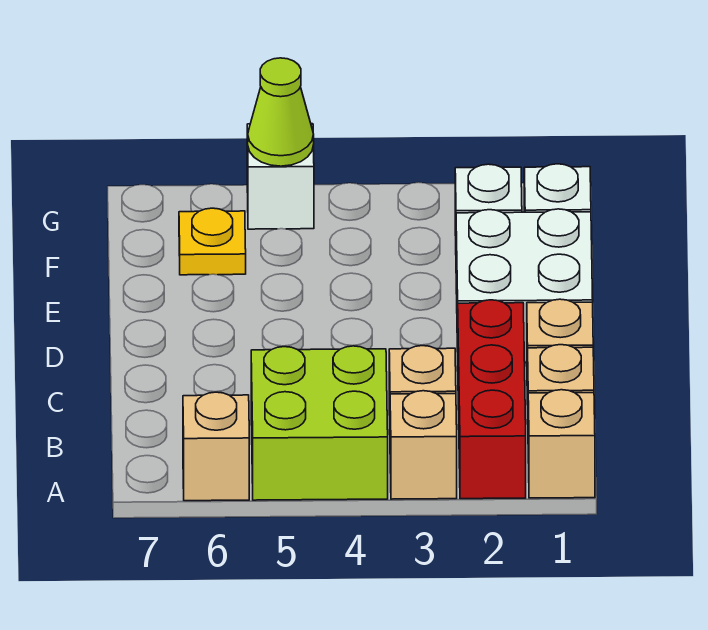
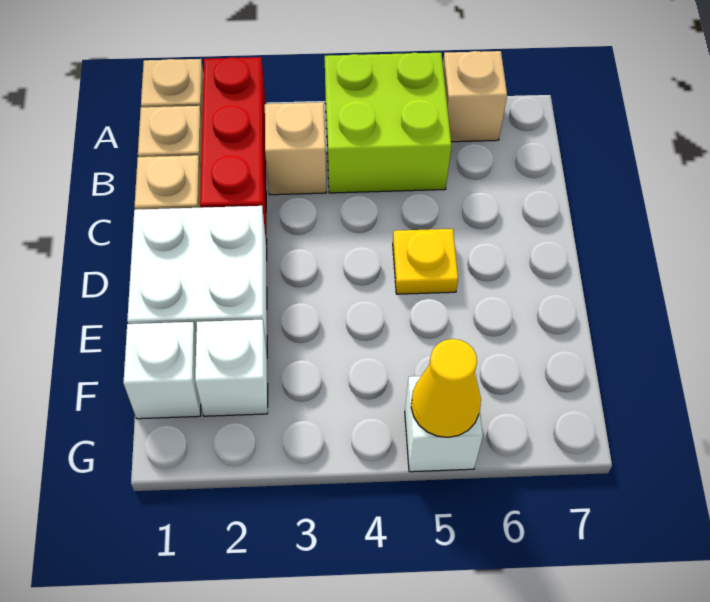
tan brick A3 level 1 -> none
yellow plate F6 level 1 -> yellow plate D5 level 1
lime cone G5 level 2 -> yellow cone G5 level 2

